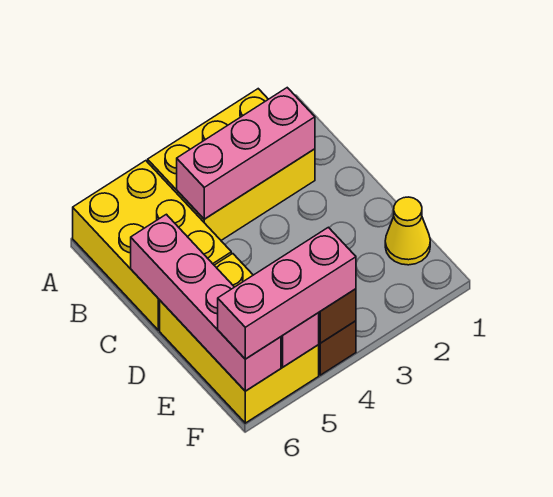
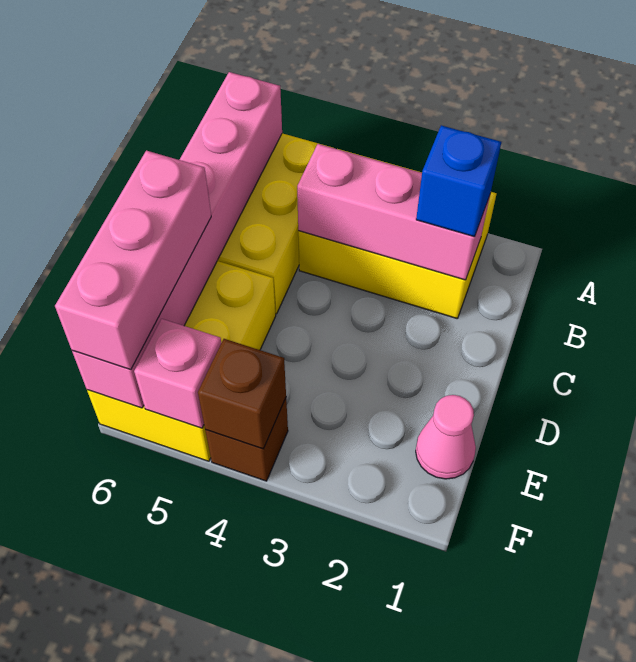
none -> blue brick B2 level 3
pink brick C6:F6 level 2 -> pink brick A6:F6 level 2
yellow cone E1 level 1 -> pink cone E1 level 1
pink brick F4:F6 level 3 -> pink brick D6:F6 level 3

